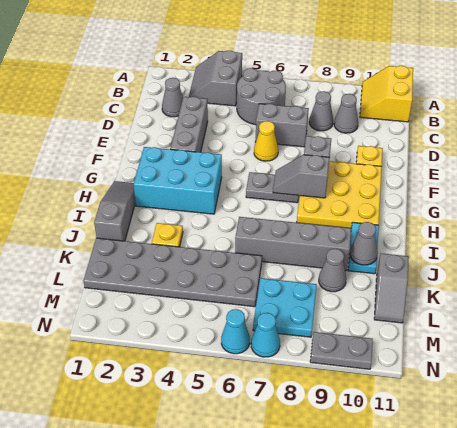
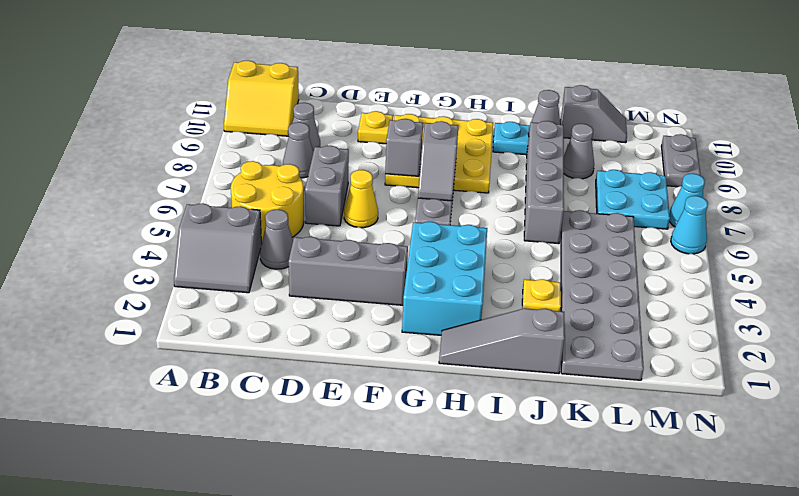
grey round brick B5:C6 level 1 -> yellow round brick B5:C6 level 1
grey cone C2 level 1 -> grey cone C4 level 1

